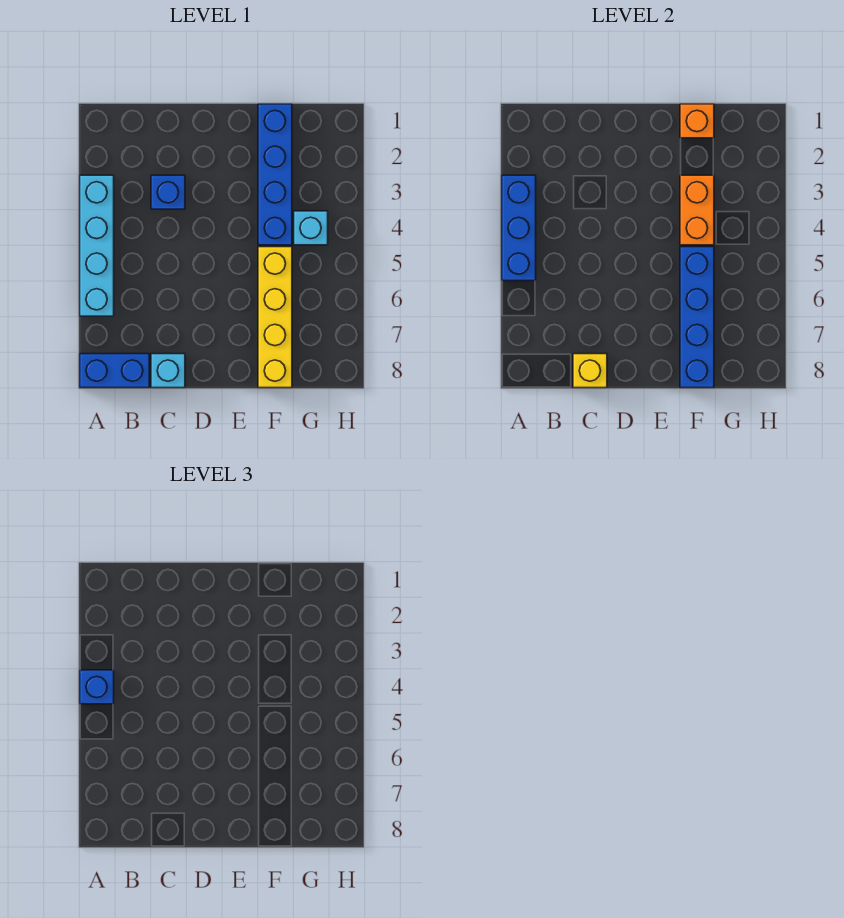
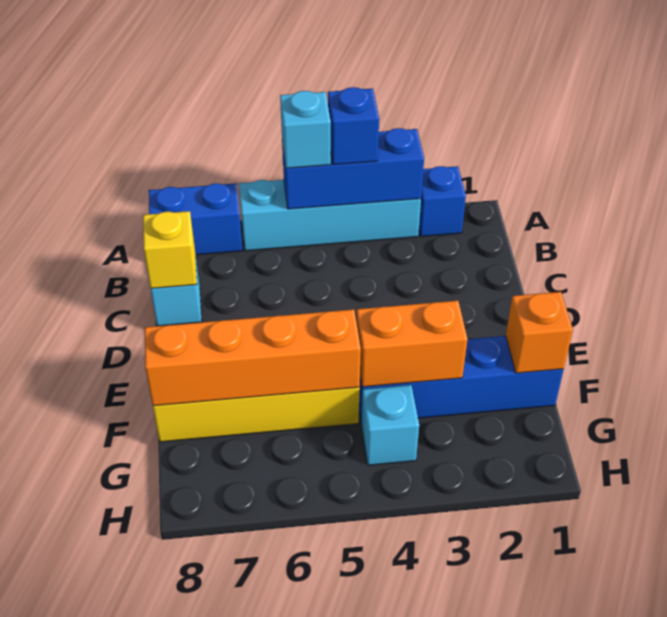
none -> cyan brick A5 level 3
blue brick A8:B8 level 1 -> blue brick A7:A8 level 1
blue brick C3 level 1 -> blue brick A2 level 1
blue brick F5:F8 level 2 -> orange brick F5:F8 level 2

